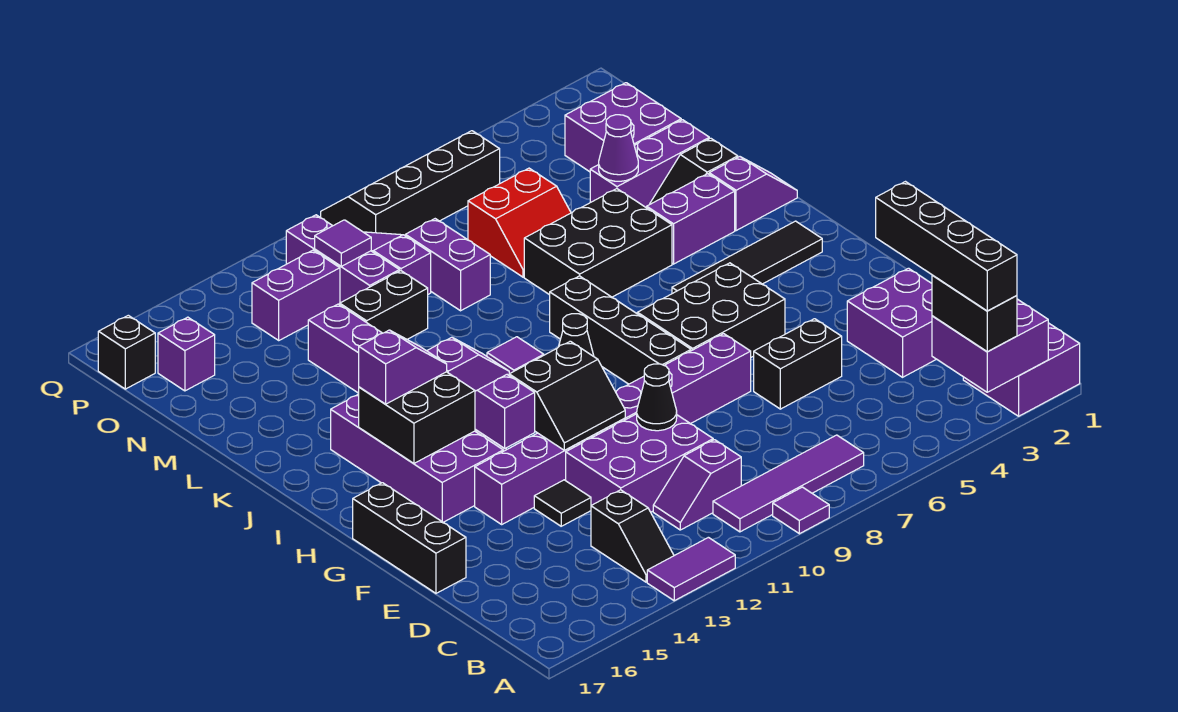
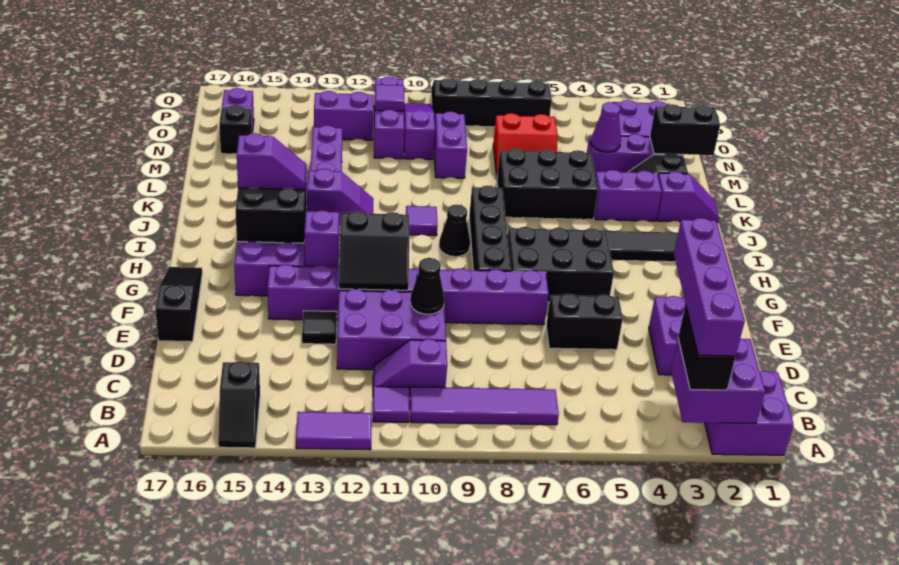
black brick A3:D3 level 4 -> purple brick A3:D3 level 4
purple tile A9 level 1 -> purple tile B11 level 1
black slope B13:C13 level 1 top C -> black slope A15:B15 level 1 top B
black brick E17:G17 level 1 -> black slope E17:G17 level 1 top E
black brick M11:M12 level 1 -> black brick M1:M2 level 2
black brick P17 level 1 -> black brick N16 level 1

